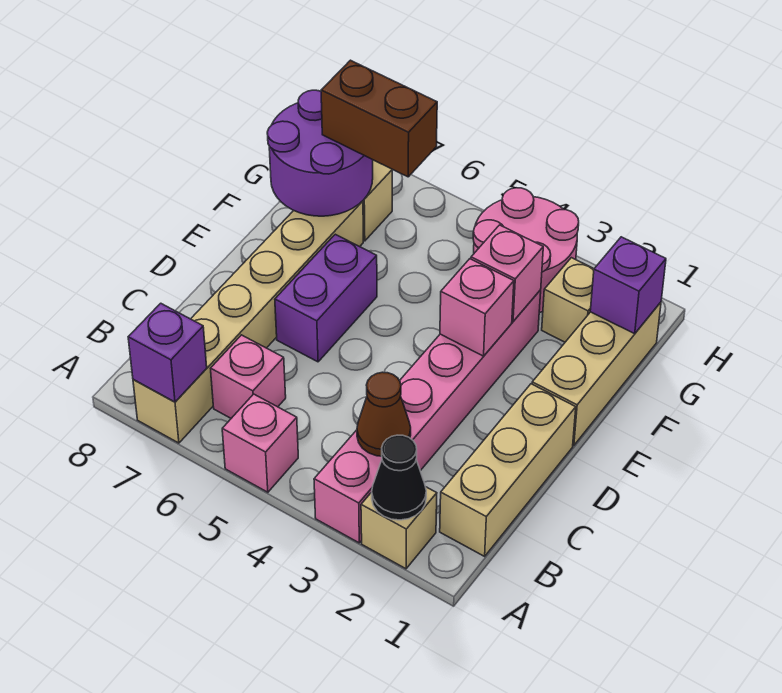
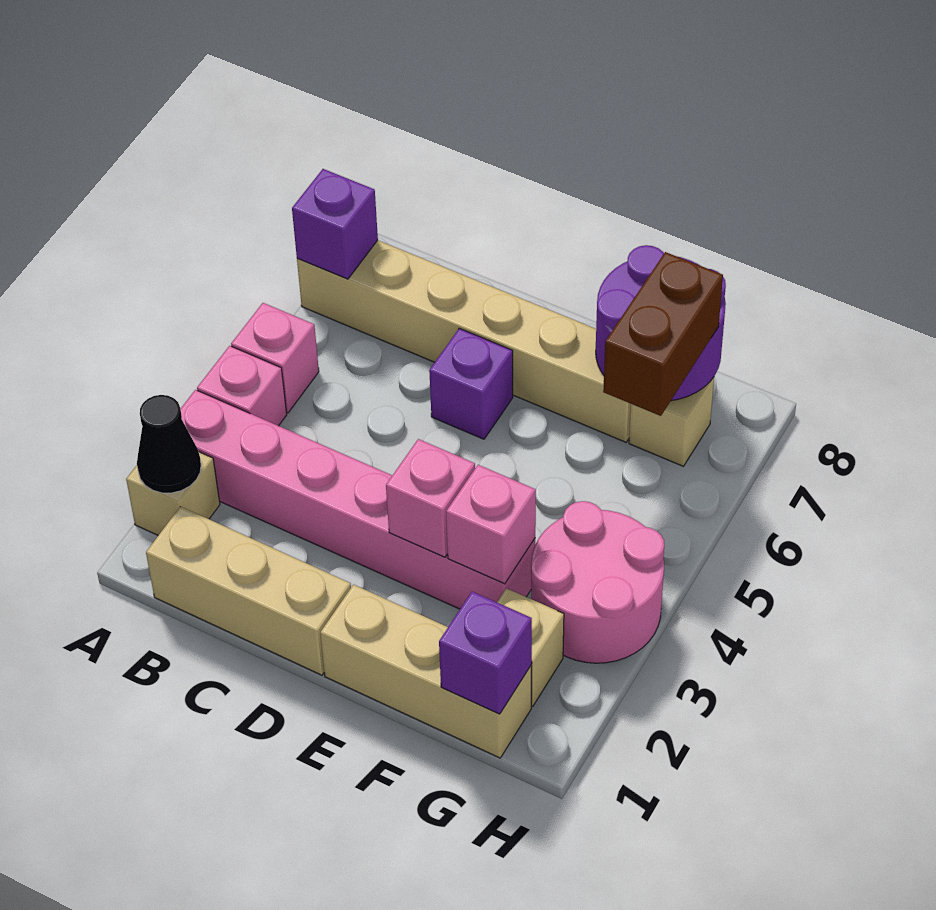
brown cone B3 level 2 -> none
pink brick B6 level 1 -> pink brick A4 level 1
purple brick D6:E6 level 1 -> purple brick D6 level 1

